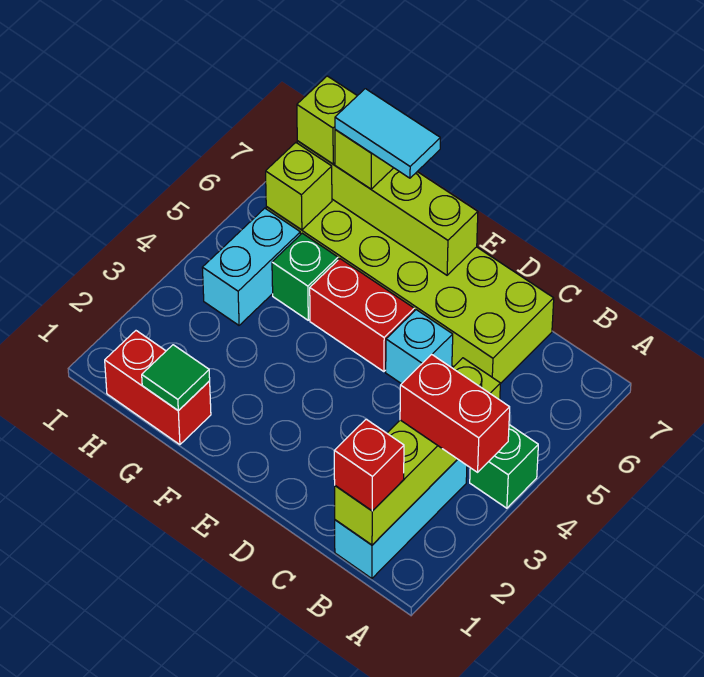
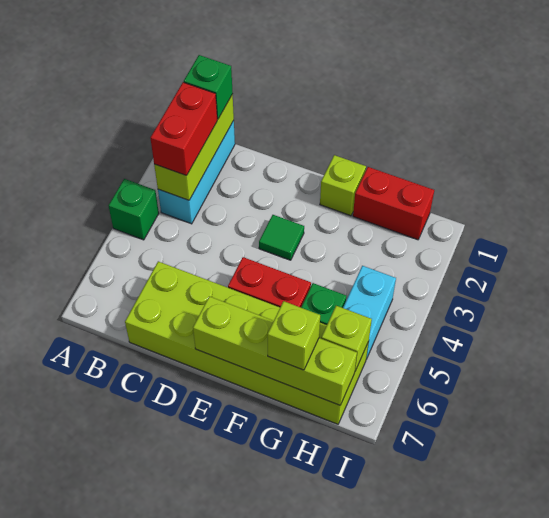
red brick A3:B3 level 3 -> red brick B2:B3 level 3
lime brick B1:B4 level 2 -> lime brick B1:B3 level 2
red brick B1 level 3 -> green brick B1 level 3
cyan brick D5 level 1 -> none
cyan tile F7:G7 level 4 -> none
green tile G1 level 2 -> green tile E3 level 1
lime brick H7 level 3 -> lime brick F1 level 1

